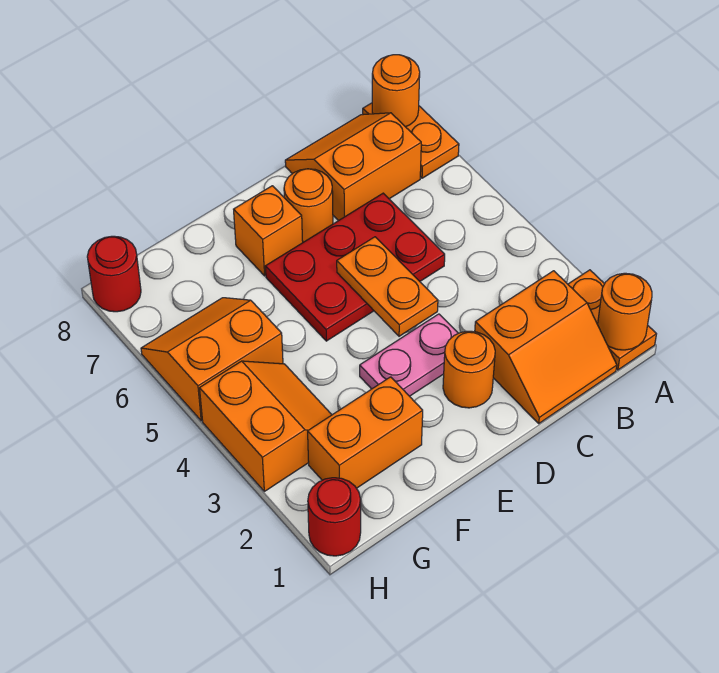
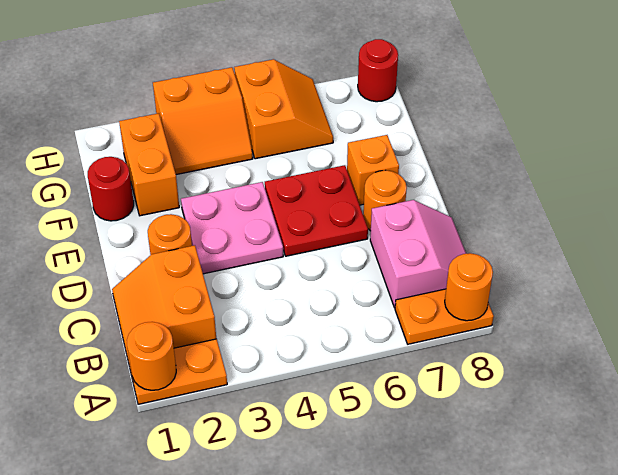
orange slope B7:C8 level 1 top 7 -> pink slope B7:C8 level 1 top 7
red plate C5:E6 level 1 -> red plate D5:E6 level 1
pink plate D3:E3 level 1 -> pink plate D3:E4 level 1
orange plate D4:D5 level 2 -> none
red round brick H1 level 1 -> red round brick F1 level 1

